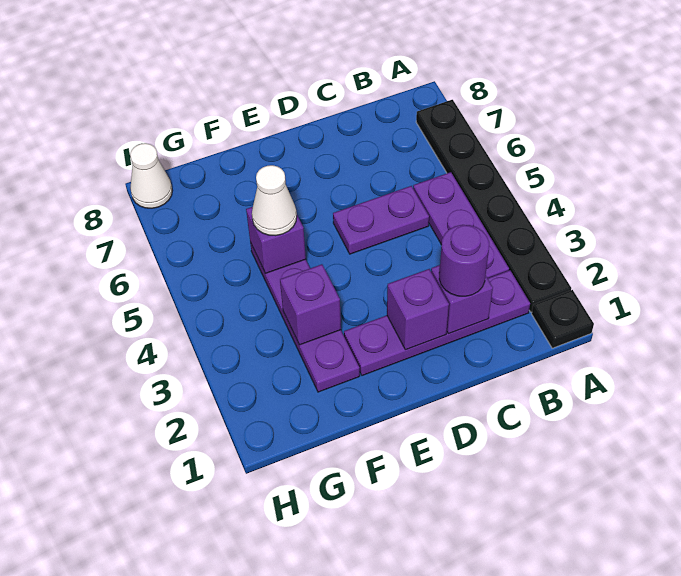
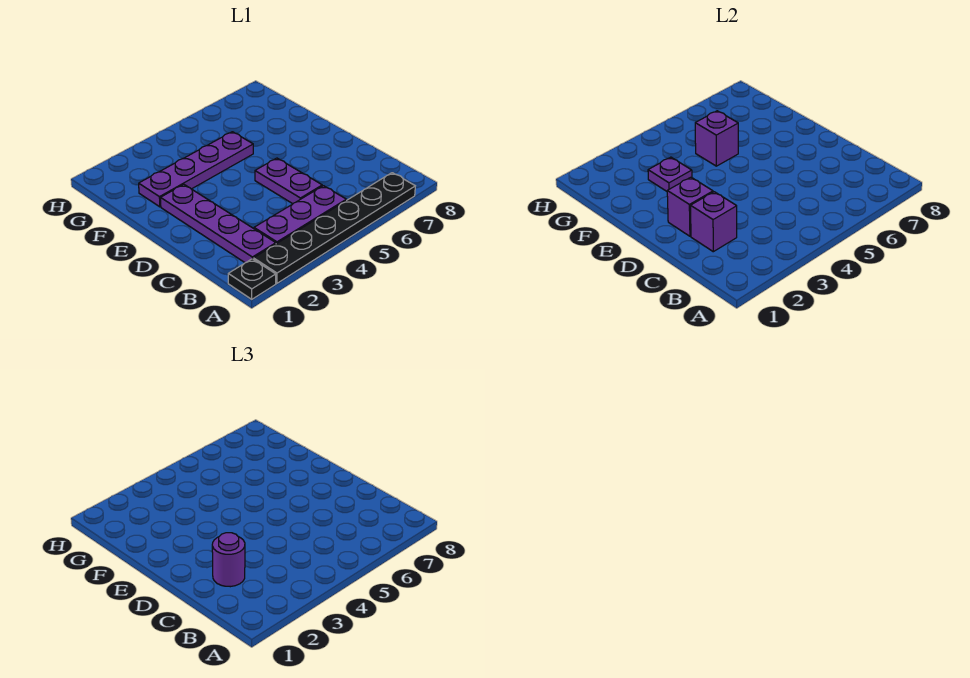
purple brick F3 level 2 -> purple plate F3 level 2
white cone F5 level 3 -> none
white cone H8 level 1 -> none

